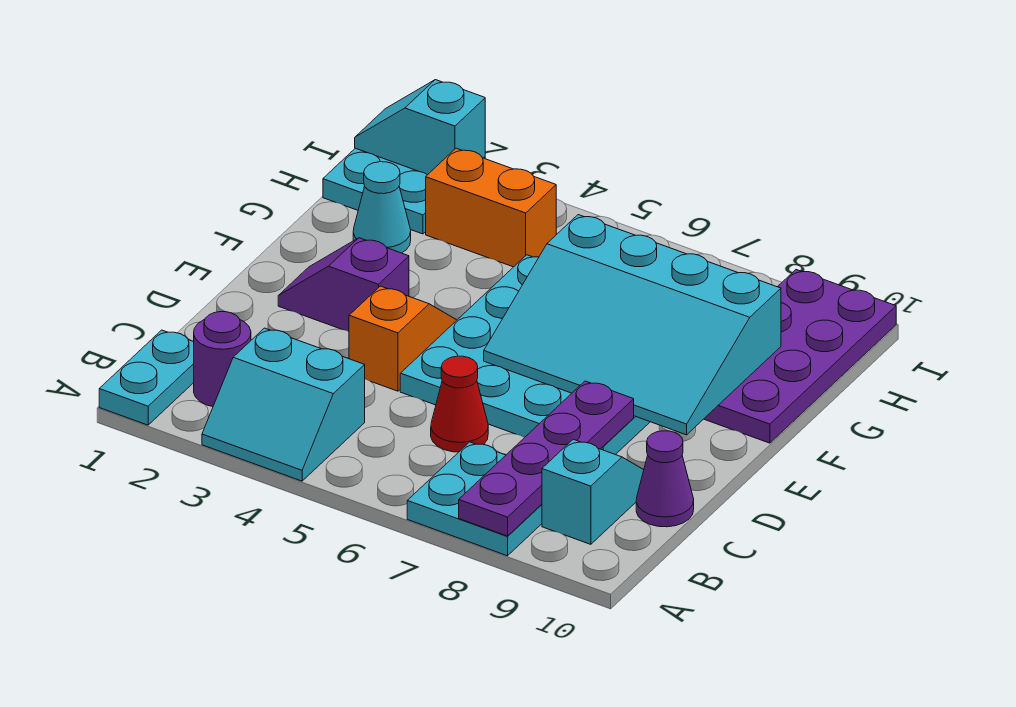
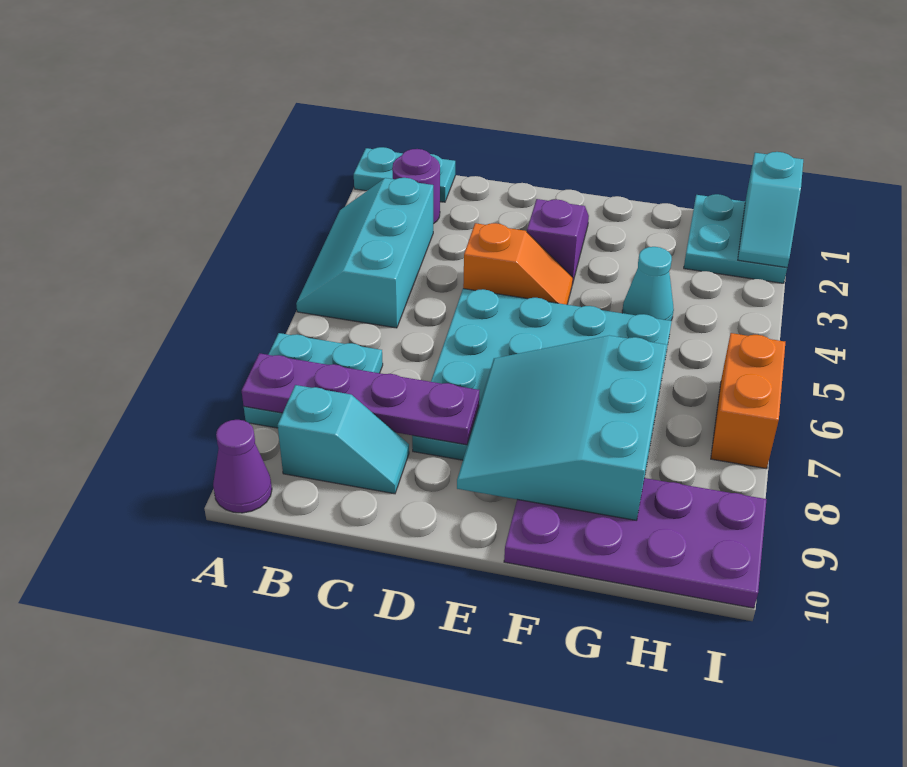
cyan slope A3:B4 level 1 top B -> cyan slope A3:B5 level 1 top B
red cone C6 level 1 -> none
purple cone C10 level 1 -> purple cone A10 level 1
cyan slope E6:G9 level 2 top G -> cyan slope E7:G9 level 2 top G
cyan cone G2 level 1 -> cyan cone G4 level 1
orange brick H3:H4 level 1 -> orange brick I6:I7 level 1
cyan slope I1:I2 level 2 top 2 -> cyan slope I1:I2 level 2 top 1

